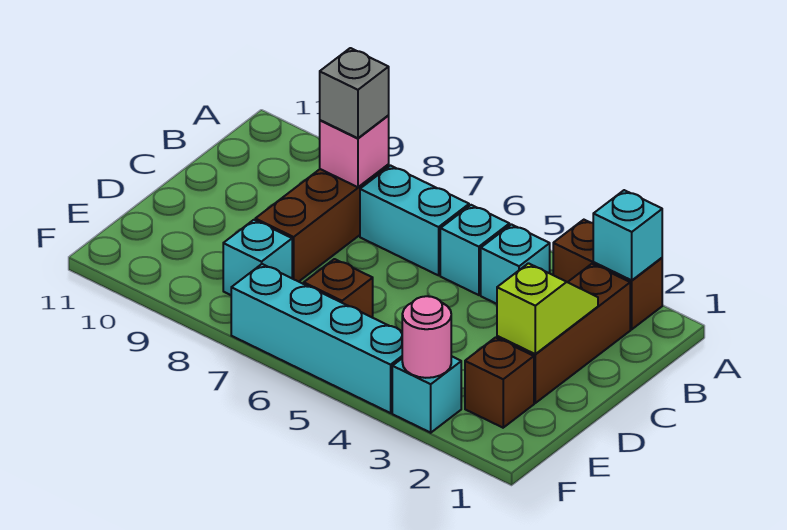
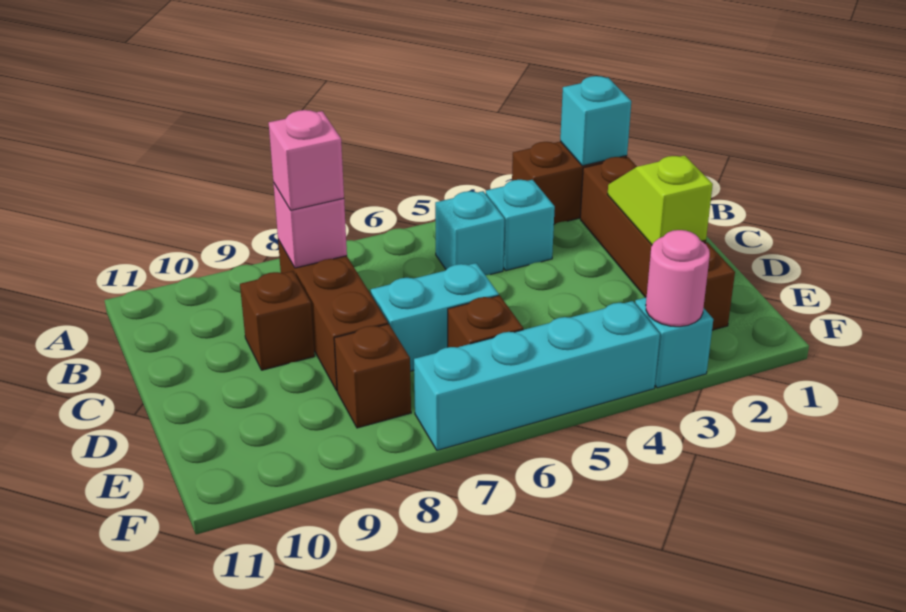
cyan brick B6:B7 level 1 -> cyan brick D6:D7 level 1
grey brick B8 level 3 -> pink brick B8 level 3
none -> brown brick C9 level 1
cyan brick E8 level 1 -> brown brick E8 level 1

